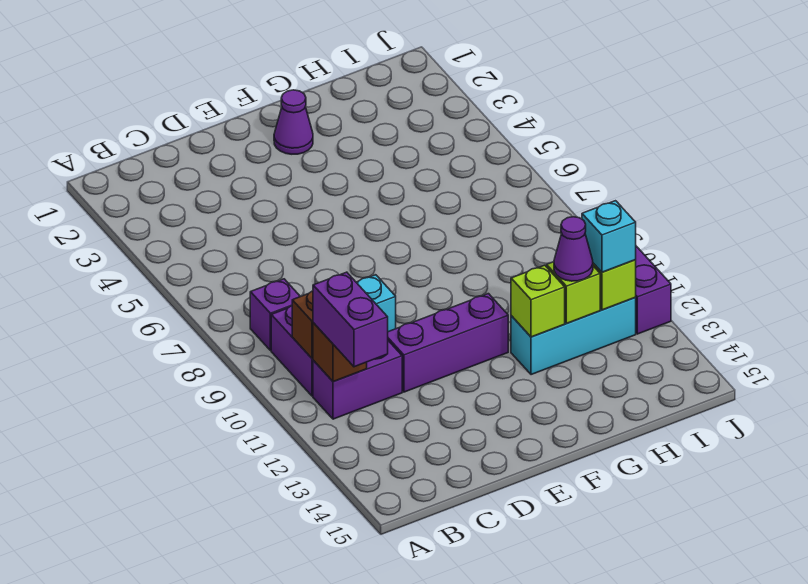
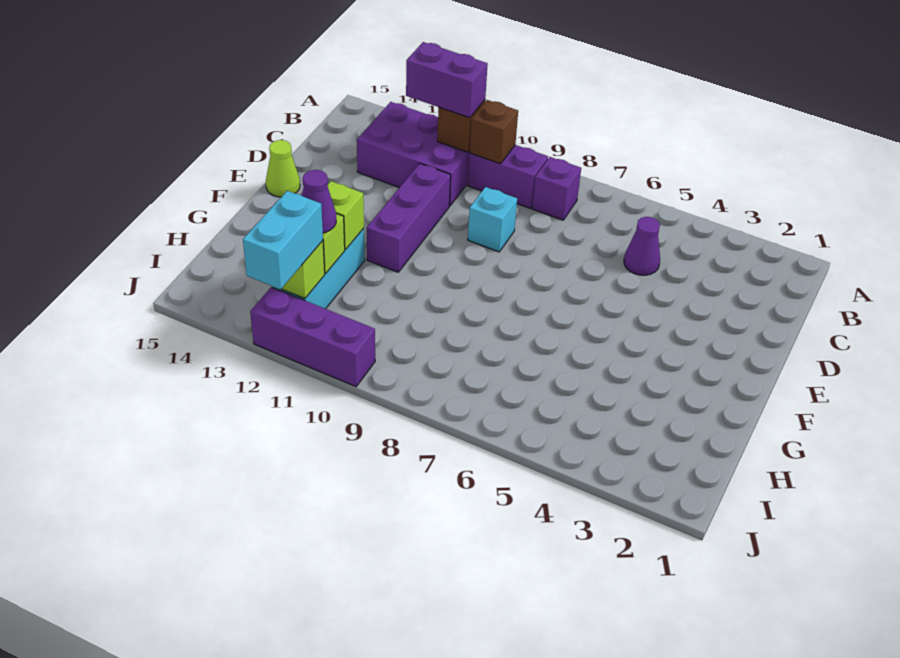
purple brick B11:C11 level 1 -> purple brick B11:C13 level 1
none -> lime cone E15 level 1
purple cone F2 level 1 -> purple cone C5 level 1
cyan brick I12 level 3 -> cyan brick I12:J12 level 3

